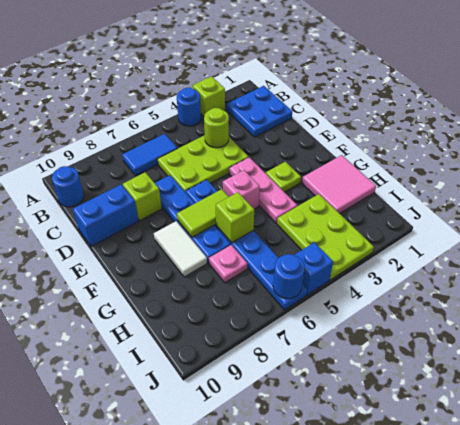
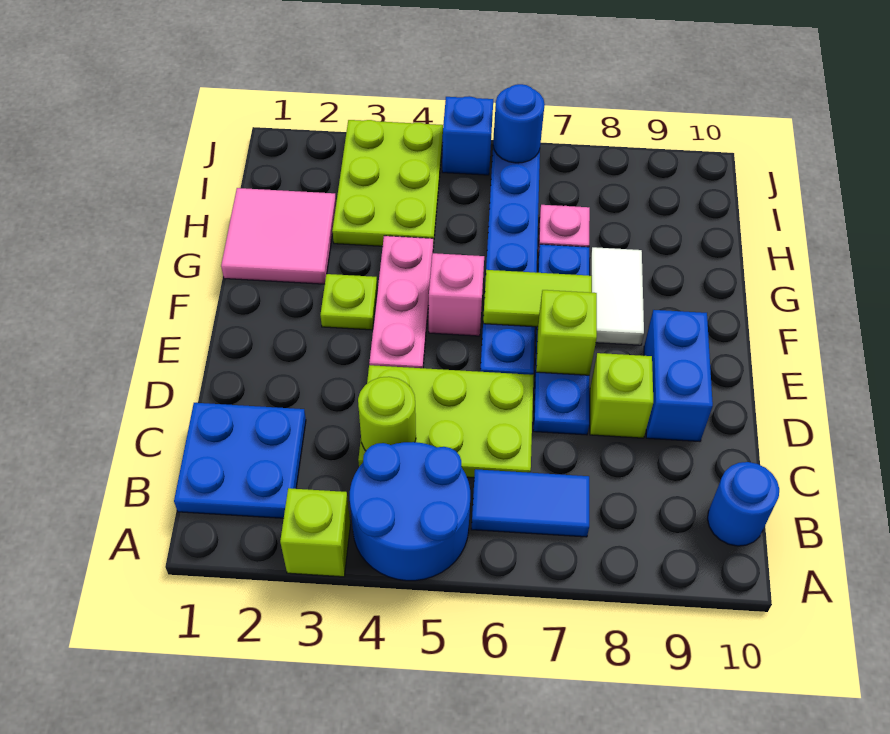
blue round brick A4 level 1 -> blue round brick A4:B5 level 1
blue brick D9:D10 level 1 -> blue brick D9:E9 level 1
lime brick G6 level 2 -> lime brick E7 level 2

